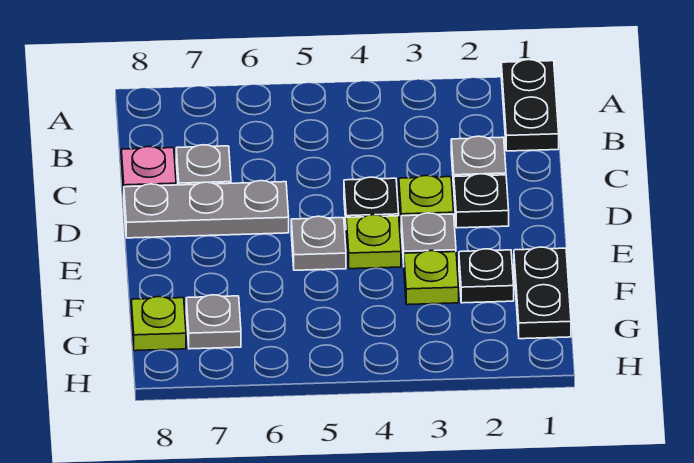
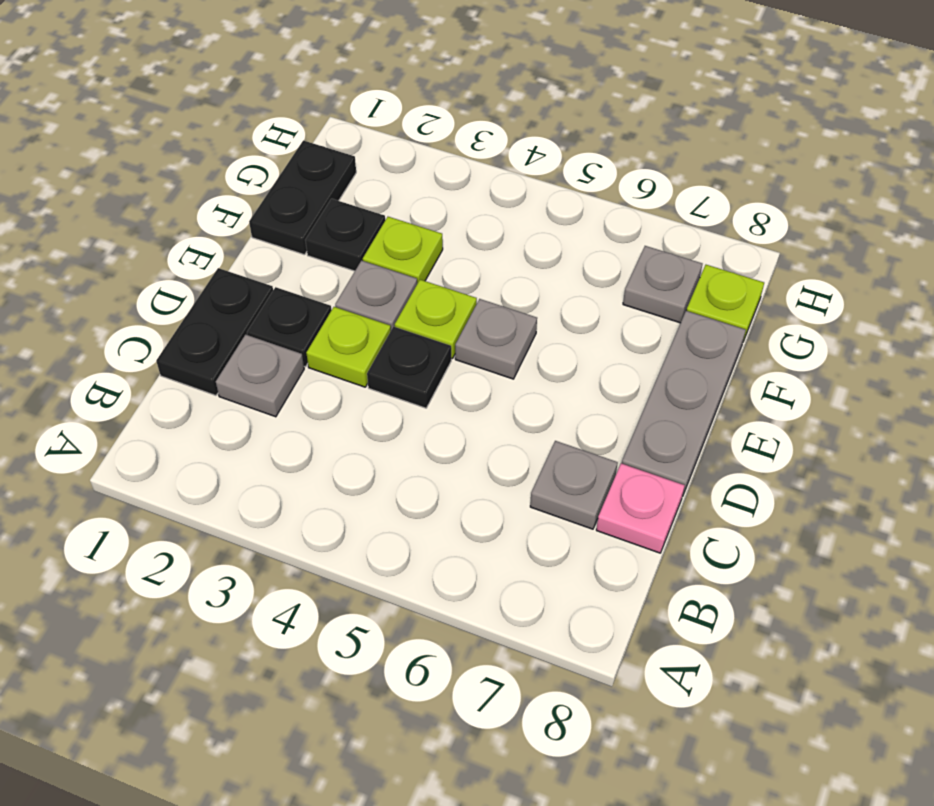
black plate A1:B1 level 1 -> black plate C1:D1 level 1
grey plate D6:D8 level 1 -> grey plate D8:F8 level 1

